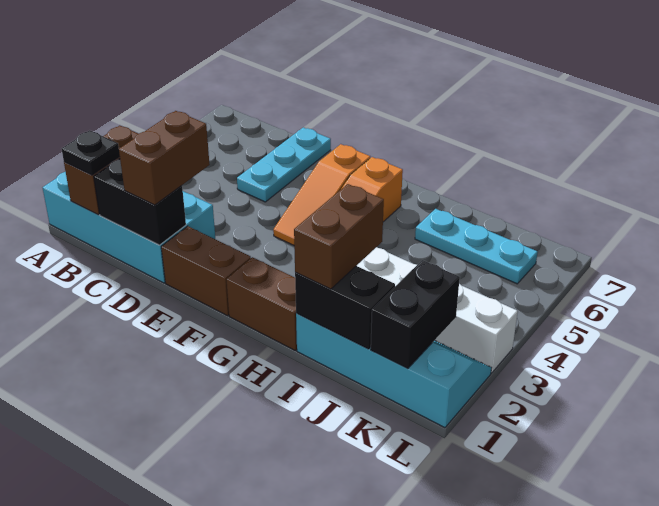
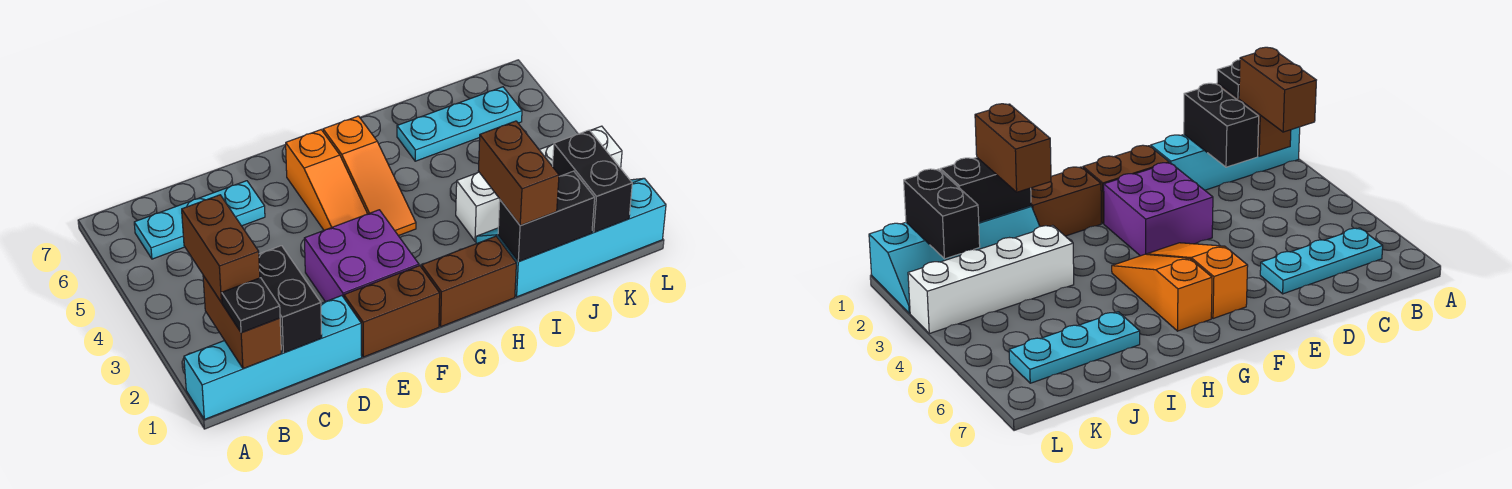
cyan brick A1:D2 level 1 -> cyan brick A1:D1 level 1
black brick C1:D1 level 2 -> black brick C1:C2 level 2
brown brick D1:D2 level 3 -> brown brick B2:B3 level 3
cyan plate D5:D7 level 1 -> cyan plate B6:D6 level 1
none -> purple brick E2:F3 level 1

